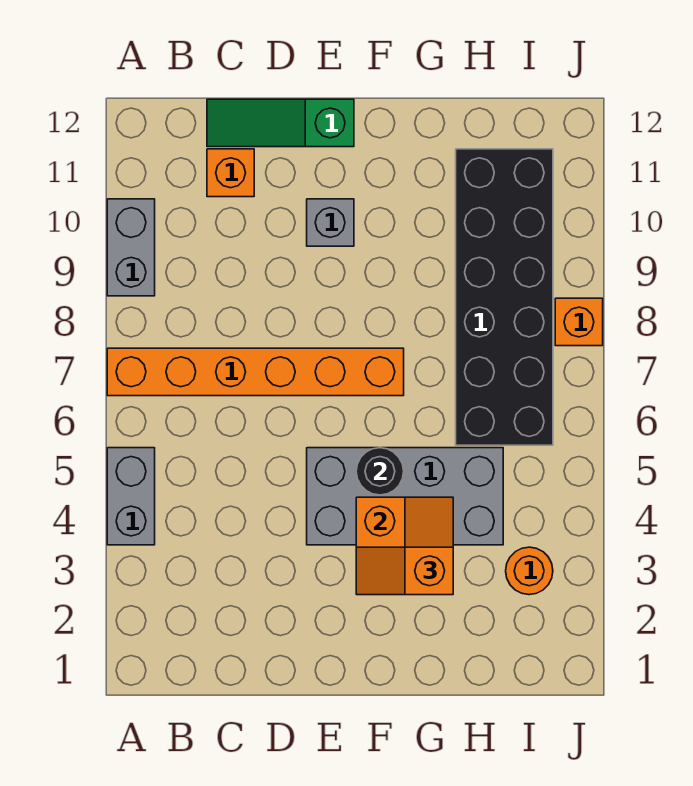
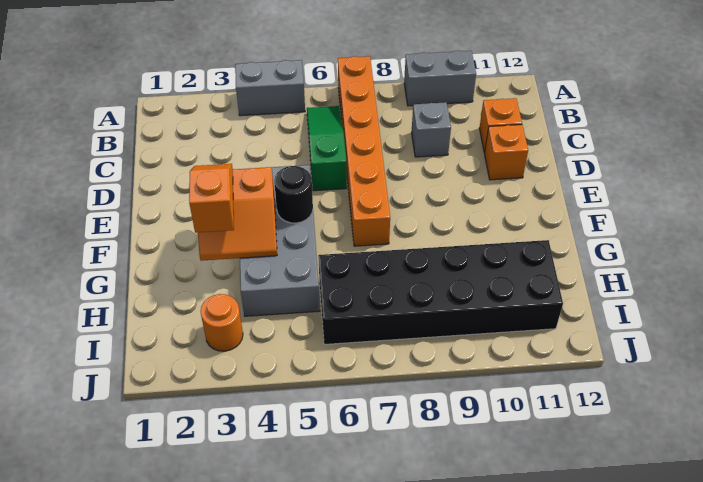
green slope C12:E12 level 1 top E -> green slope B6:D6 level 1 top D
grey brick E10 level 1 -> grey brick C9 level 1
orange brick J8 level 1 -> orange brick D11 level 1

